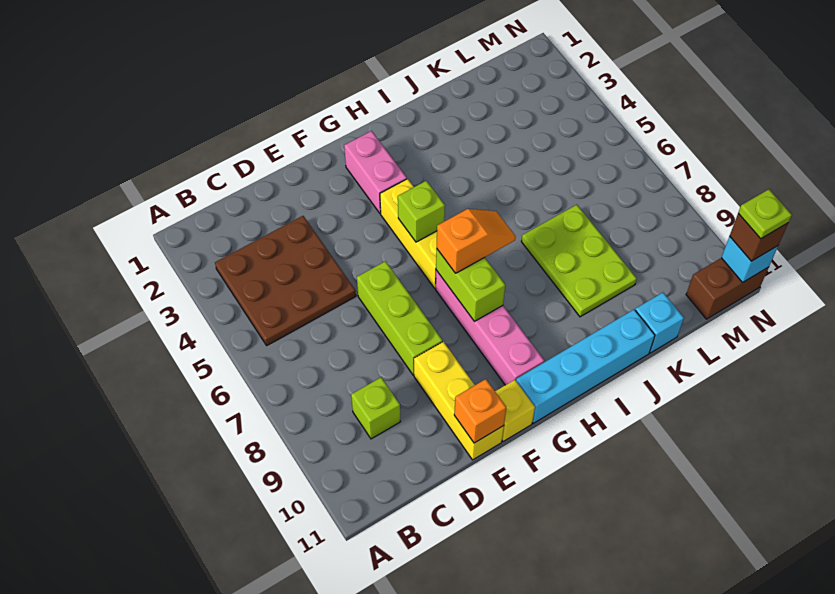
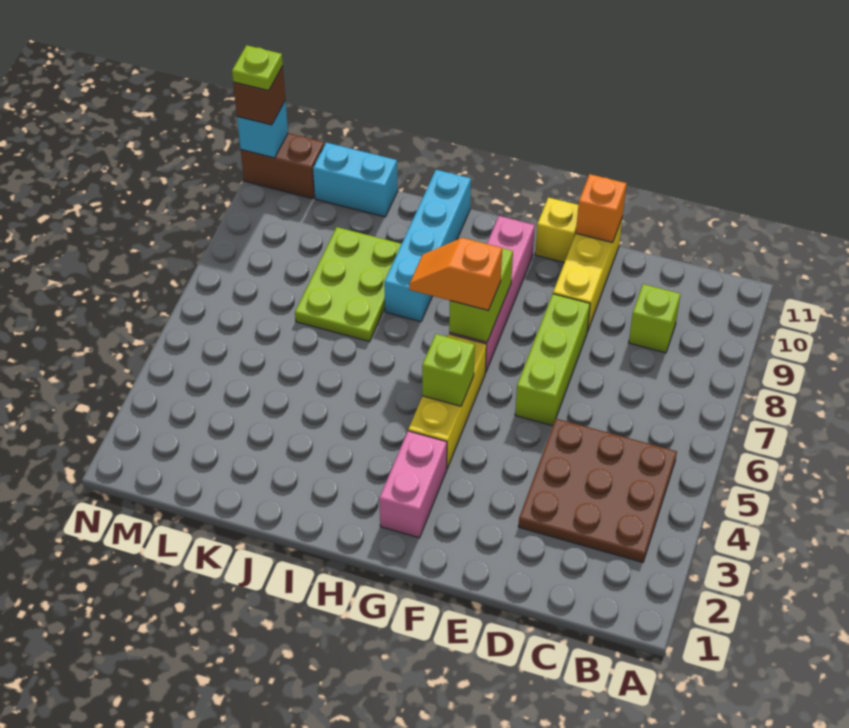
cyan brick G11:J11 level 1 -> cyan brick I8:I11 level 1
cyan brick K11 level 1 -> cyan brick K11:L11 level 1

